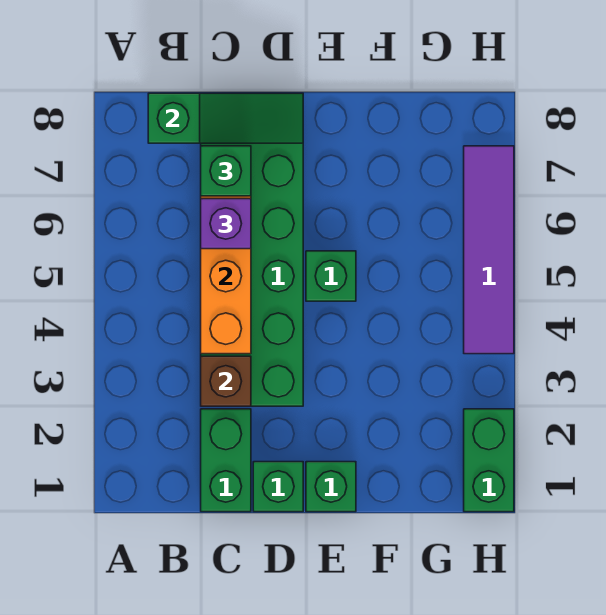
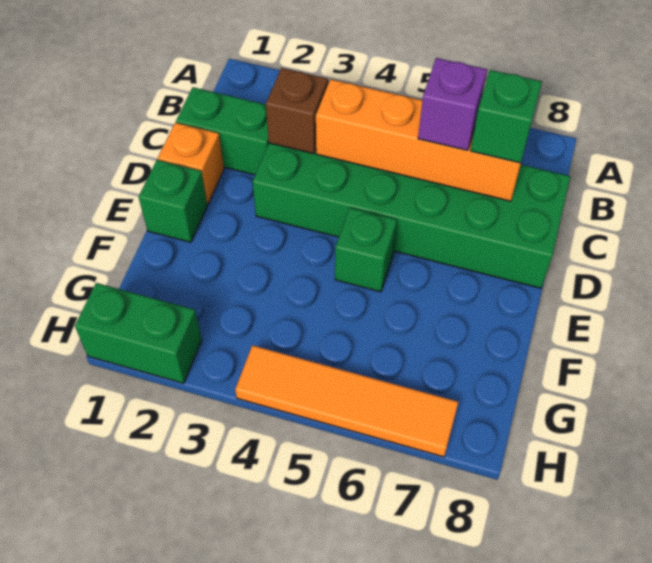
green slope B8:D8 level 2 top B -> none
green brick D1 level 1 -> orange brick D1 level 1
purple tile H4:H7 level 1 -> orange tile H4:H7 level 1

